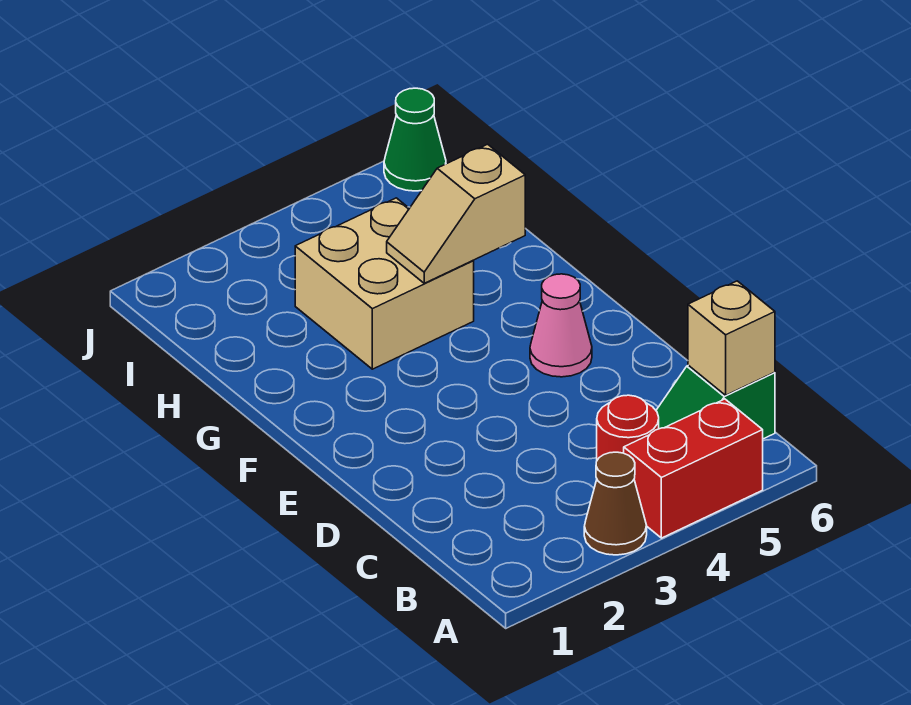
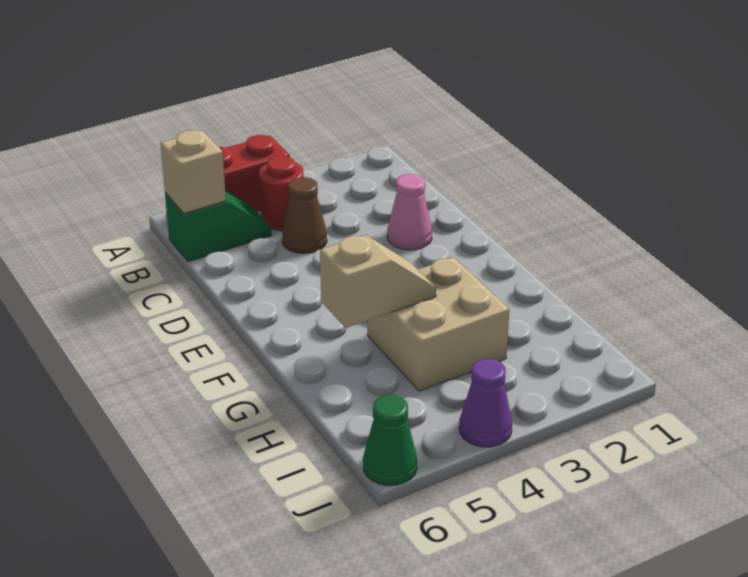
brown cone A3 level 1 -> brown cone C4 level 1
pink cone E5 level 1 -> pink cone D2 level 1
none -> purple cone J4 level 1

